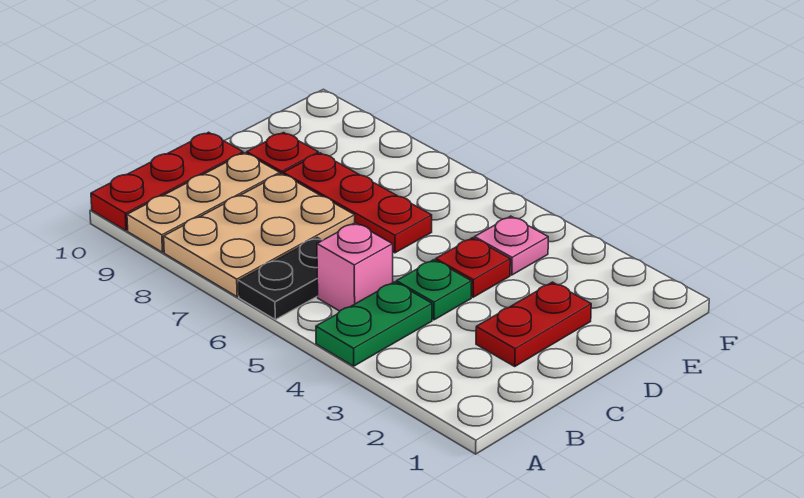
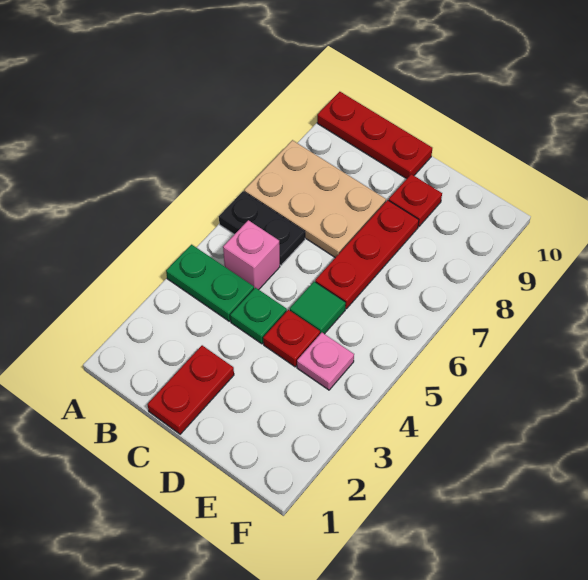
tan plate A9:C9 level 1 -> none
red plate C2:D2 level 1 -> red plate C1:C2 level 1
none -> green tile D5 level 1

